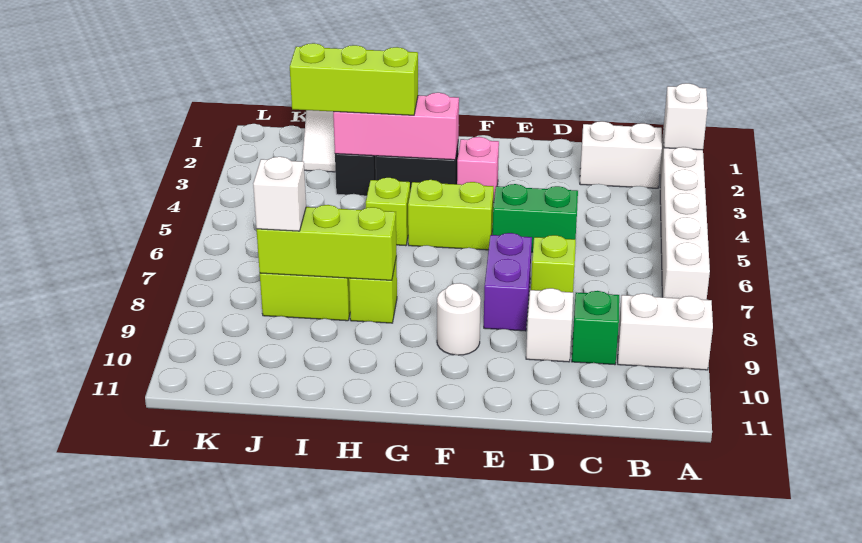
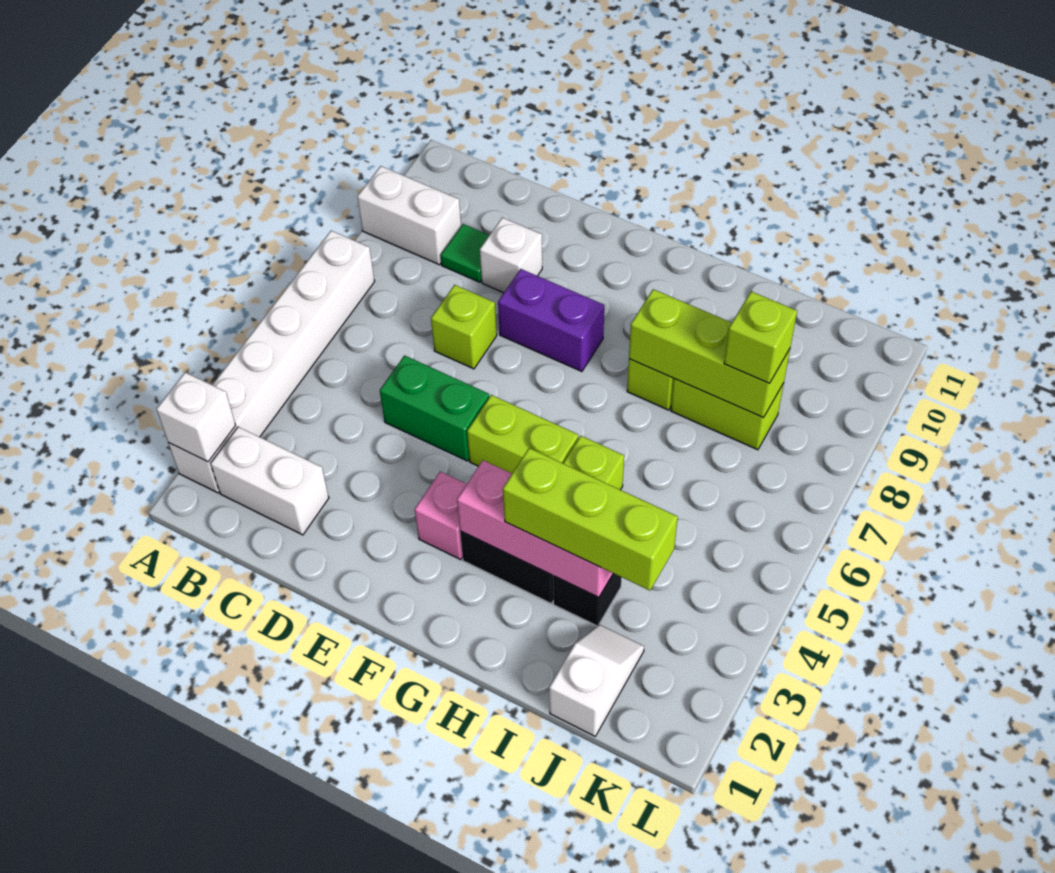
green brick C9 level 1 -> green tile C9 level 1
purple brick E7:E8 level 1 -> purple brick E8:F8 level 1
white round brick F9 level 1 -> none
white brick J8 level 3 -> lime brick J8 level 3

